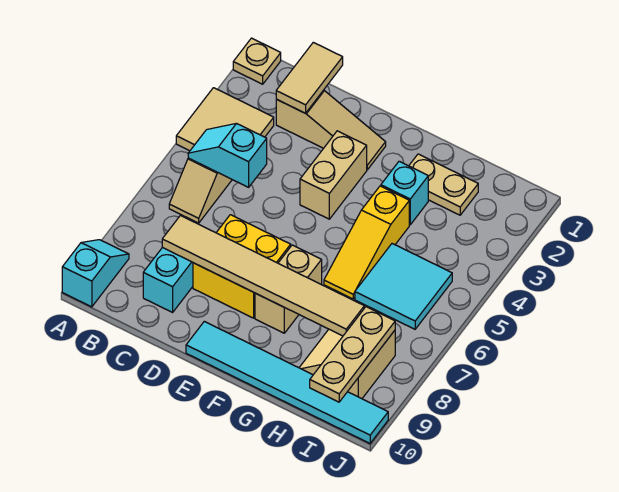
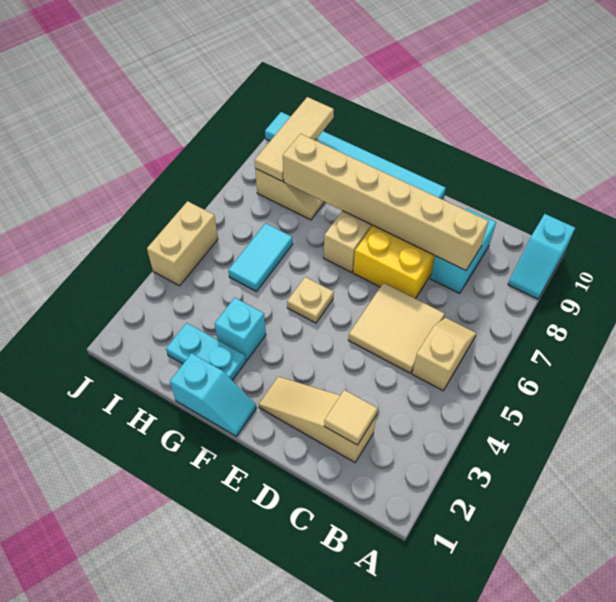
tan plate A1 level 1 -> tan plate F5 level 1
tan tile A3:B4 level 1 -> tan tile C5:D6 level 1
cyan slope B5:C5 level 2 top C -> cyan slope F1:G1 level 1 top G
tan tile C1:C2 level 2 -> tan tile C2 level 2
tan tile C8:H8 level 2 -> tan brick C8:H8 level 2
tan brick E3:E4 level 1 -> tan brick J4:J5 level 1
tan plate G2:H2 level 1 -> cyan plate G2:H2 level 1
yellow slope G4:G6 level 1 top 4 -> none
cyan tile H5:I6 level 1 -> cyan tile H5:H6 level 1
tan plate I8:I10 level 2 -> tan tile I8:I10 level 2

